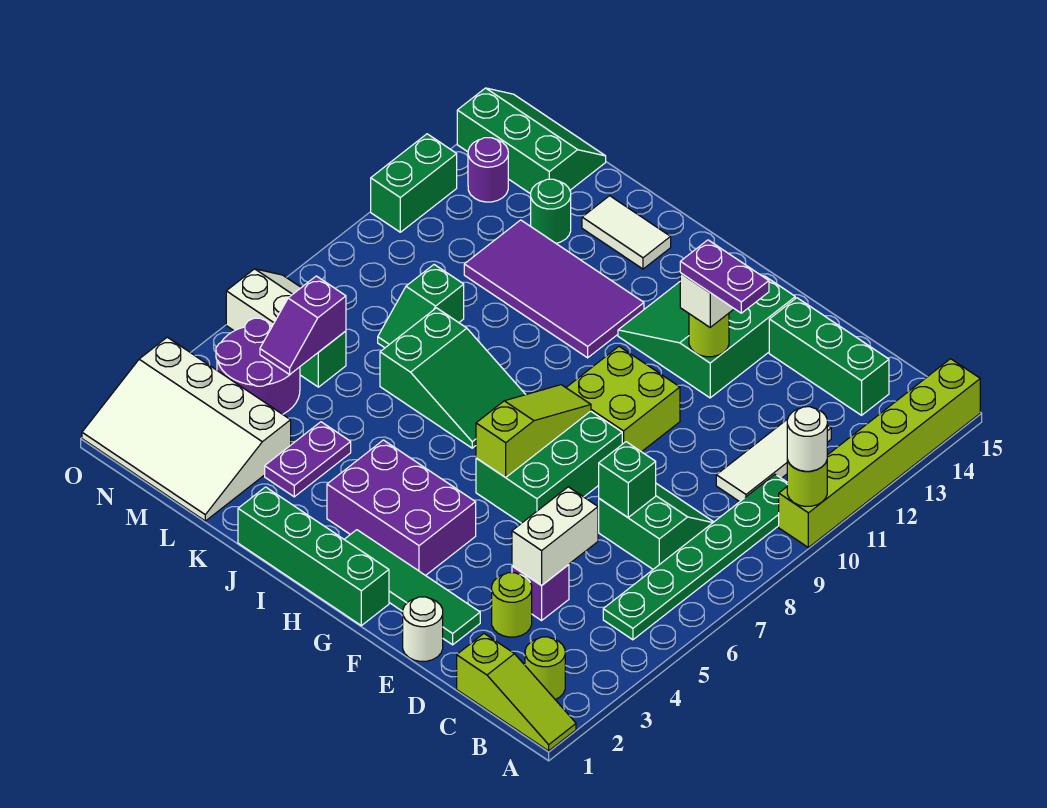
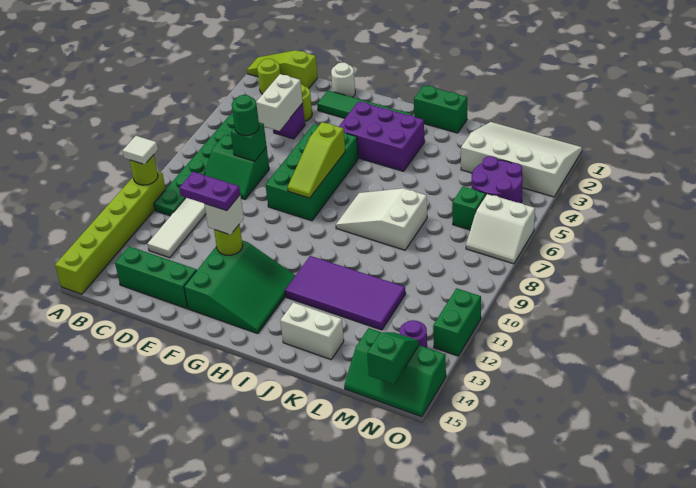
white round brick A10 level 3 -> white tile A10 level 3
green brick F6:G8 level 1 -> green brick F5:G8 level 1
lime brick F9:G10 level 1 -> none
green brick G1:J1 level 1 -> green brick I1:J1 level 1
green slope I7:K8 level 1 top K -> white slope I7:K8 level 1 top K
white tile J14:K14 level 1 -> white brick J14:K14 level 1
purple plate K3:K4 level 1 -> none
green slope L8:L9 level 1 top 9 -> green slope N14:N15 level 2 top 15
green round brick L13 level 1 -> green round brick D7 level 3
purple slope M5:M6 level 2 top 6 -> none

